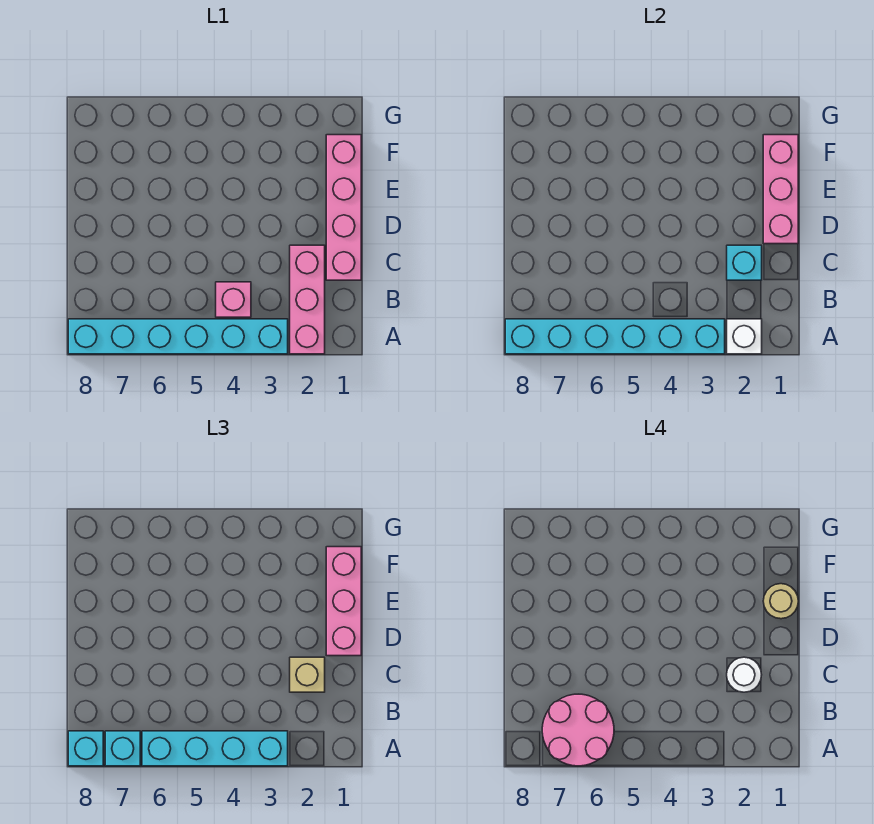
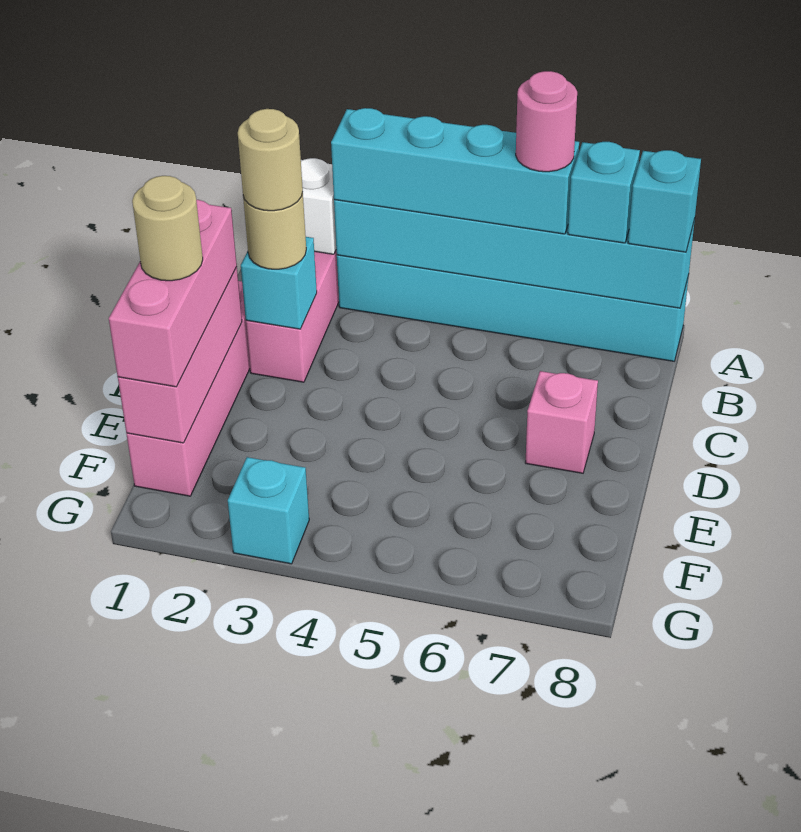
pink round brick A6:B7 level 4 -> pink round brick A6 level 4
pink brick B4 level 1 -> pink brick D7 level 1
tan brick C2 level 3 -> tan round brick C2 level 3
white round brick C2 level 4 -> tan round brick C2 level 4
none -> cyan brick G3 level 1

